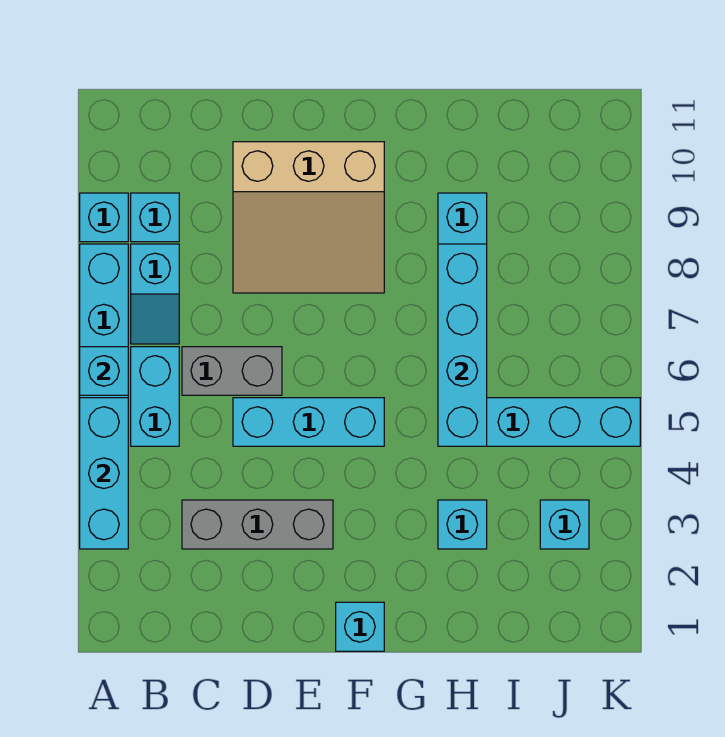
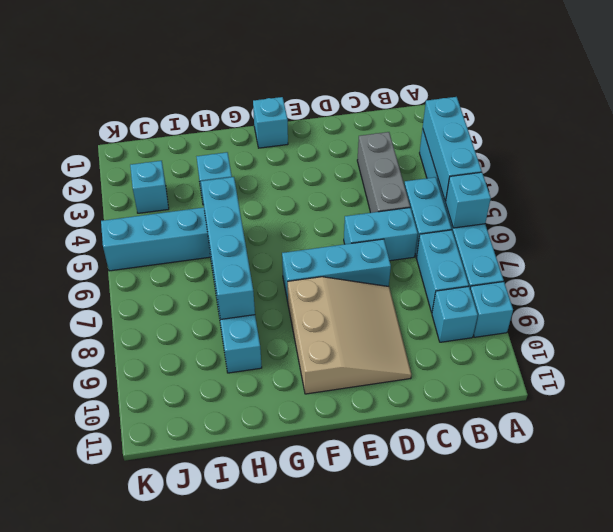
cyan slope B7:B8 level 1 top 8 -> cyan brick B7:B8 level 1
grey brick C3:E3 level 1 -> grey brick C3:C5 level 1
grey brick C6:D6 level 1 -> cyan brick C6:D6 level 1
cyan brick D5:F5 level 1 -> cyan brick D7:F7 level 1
tan slope D8:F10 level 1 top 10 -> tan slope D8:F10 level 1 top F

